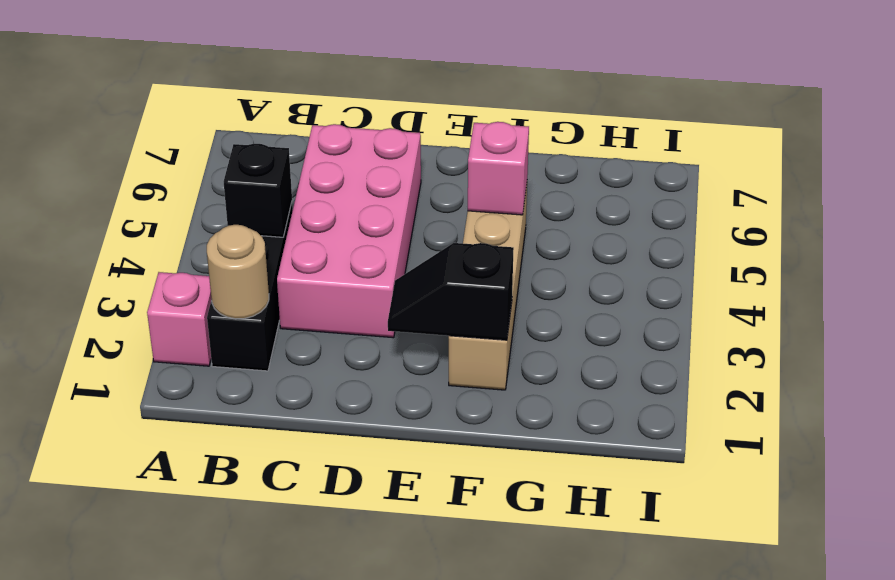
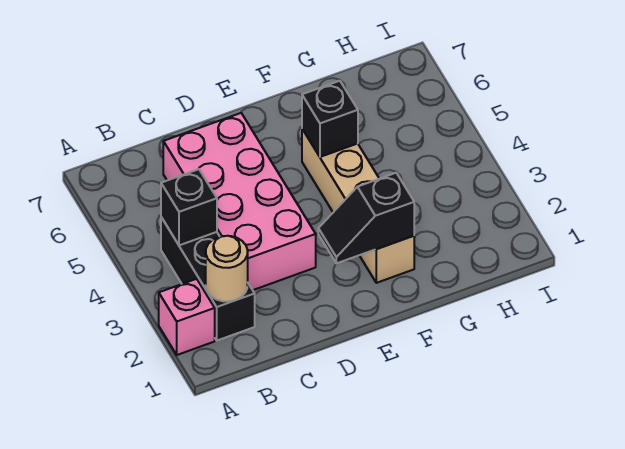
pink brick F5 level 2 -> black brick F5 level 2

